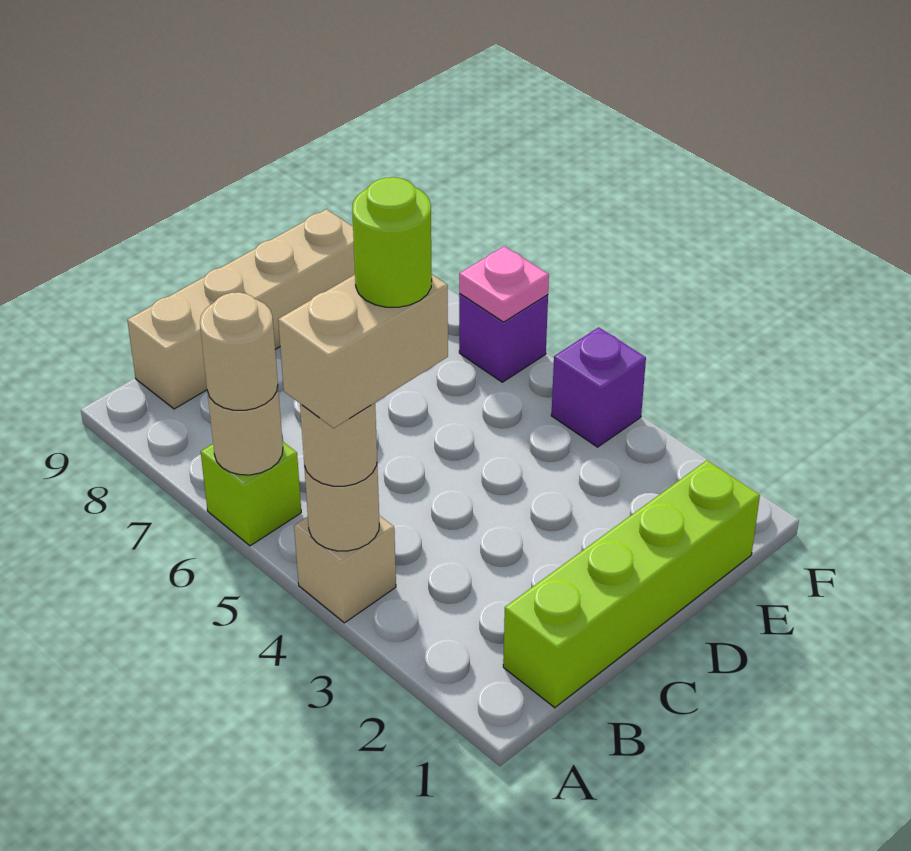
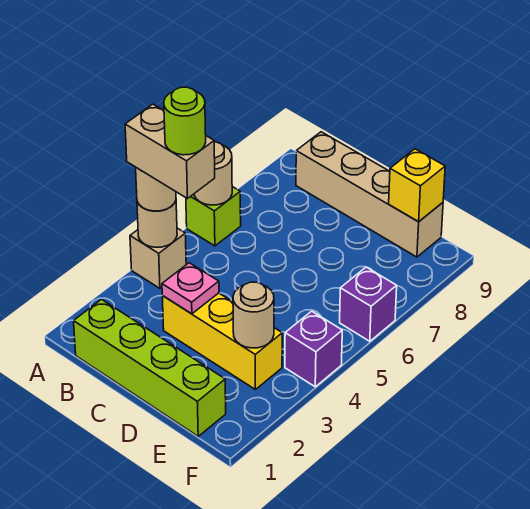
tan round brick A6 level 3 -> tan round brick E3 level 2
none -> yellow brick C3:E3 level 1
none -> yellow brick E9 level 2
pink plate F6 level 2 -> pink plate C3 level 2

